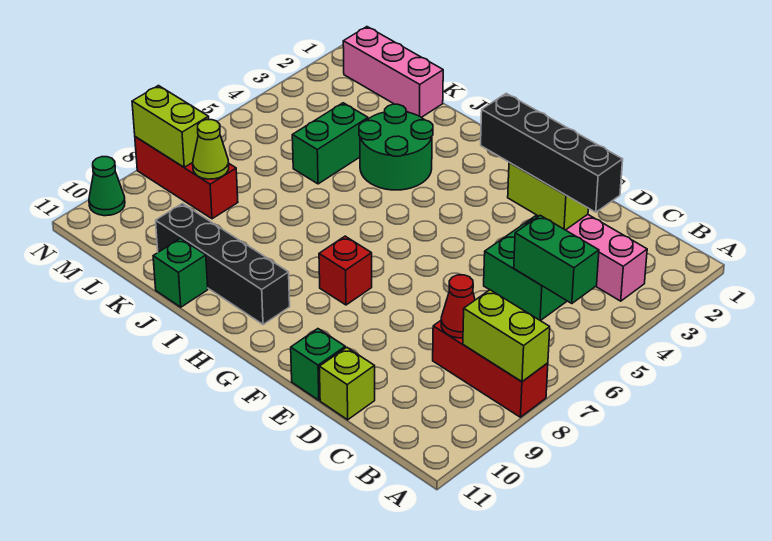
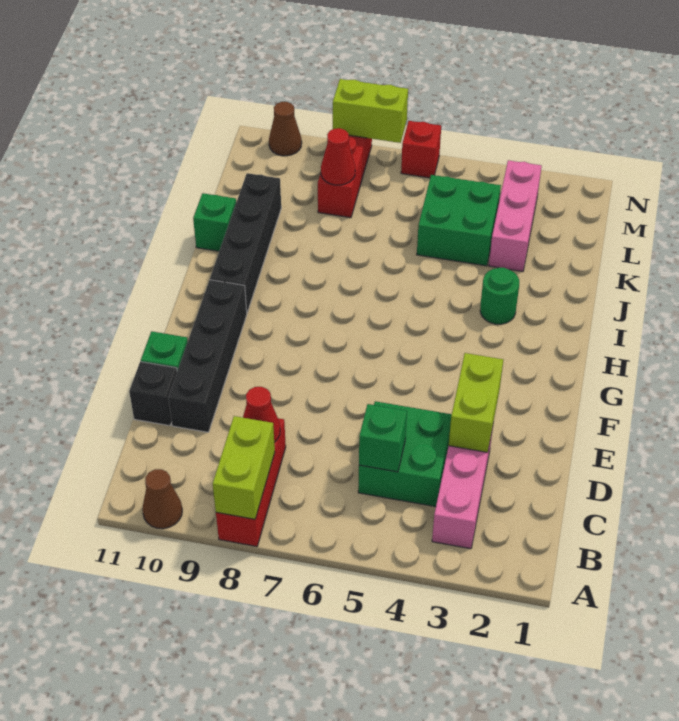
none -> brown cone A10 level 1
green brick B5:C5 level 2 -> green brick C5 level 2
black brick C3:F3 level 3 -> black brick D10:G10 level 1
lime brick D11 level 1 -> black brick D11 level 1
red brick G8 level 1 -> red brick N6 level 1
green round brick I3:J4 level 1 -> green round brick I3 level 1
pink brick K1:M1 level 1 -> pink brick K3:M3 level 1
green brick K4:K5 level 1 -> green brick K4:L5 level 1
lime cone L8 level 2 -> red cone L8 level 2
lime brick M8:N8 level 2 -> lime brick N7:N8 level 2
green cone N10 level 1 -> brown cone N10 level 1

